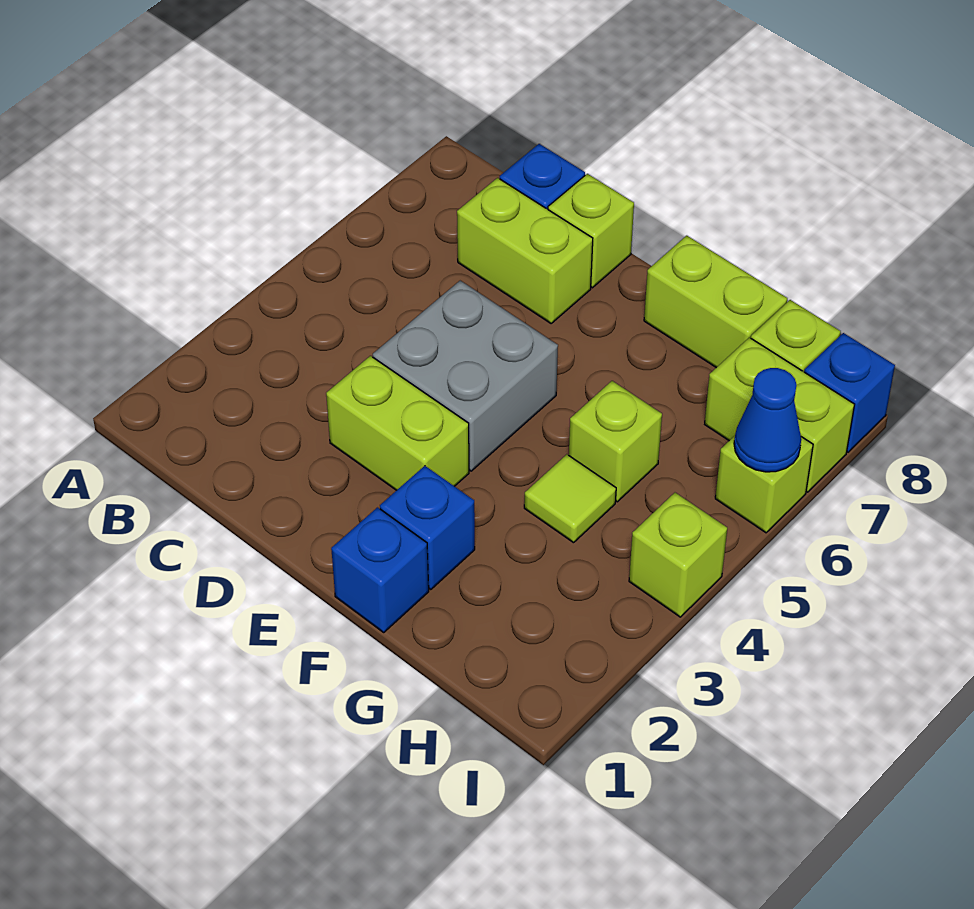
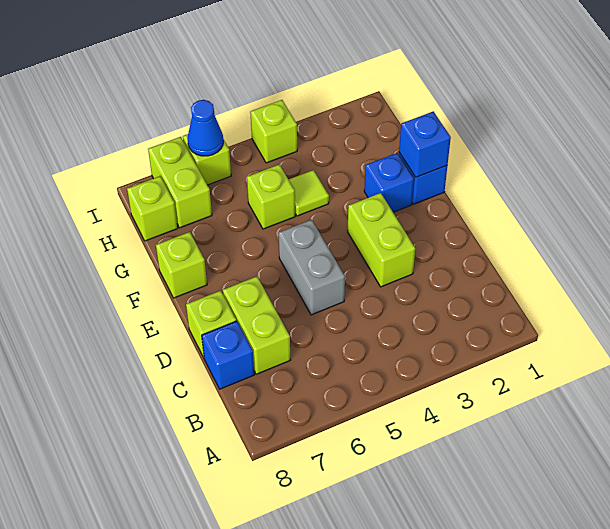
grey brick D4:E5 level 1 -> grey brick D5:E5 level 1
lime brick F8:G8 level 1 -> lime brick F8 level 1
blue brick I8 level 1 -> blue brick F1 level 2

